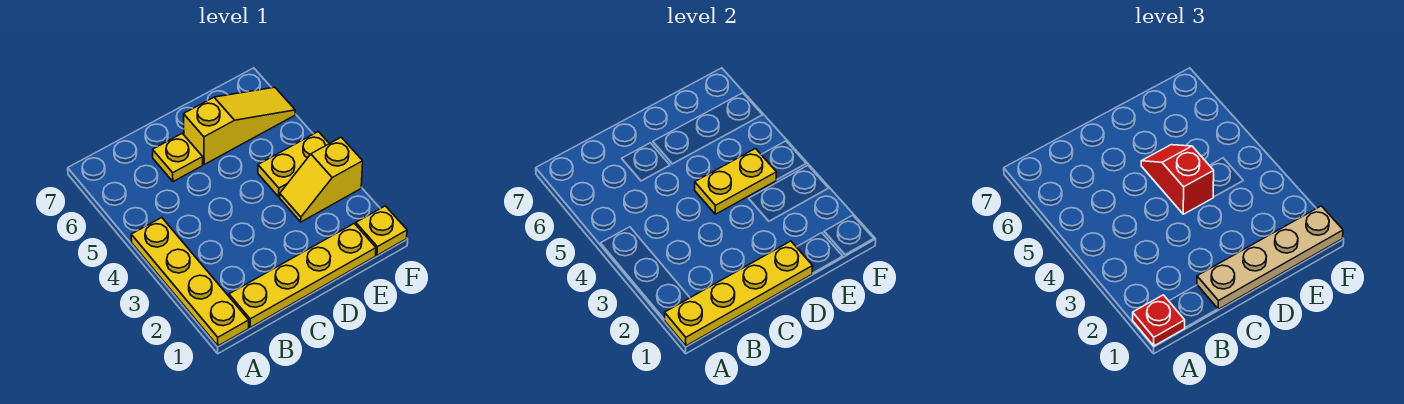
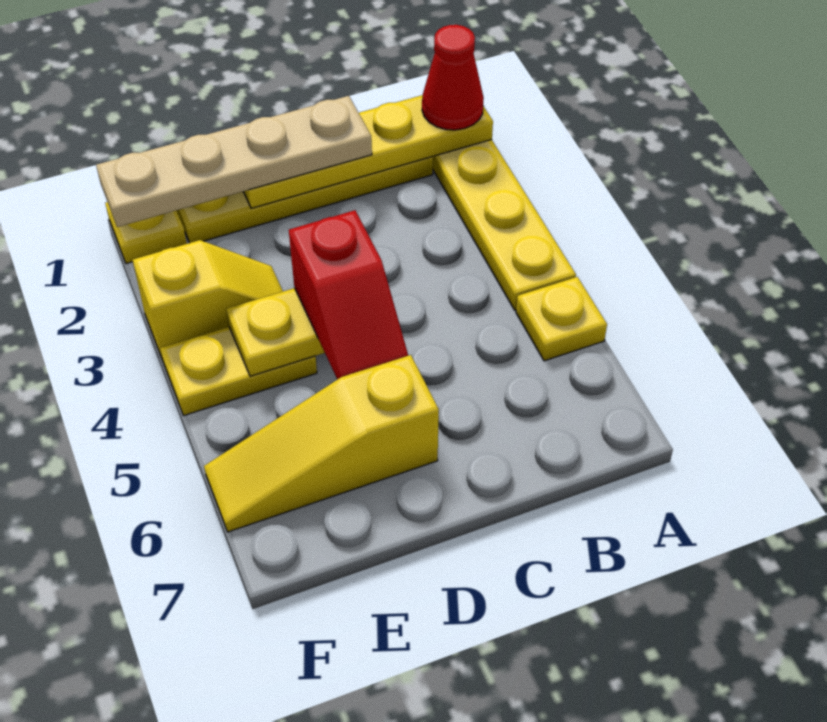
red plate A1 level 3 -> red cone A1 level 3
yellow plate C6 level 1 -> yellow plate A5 level 1

